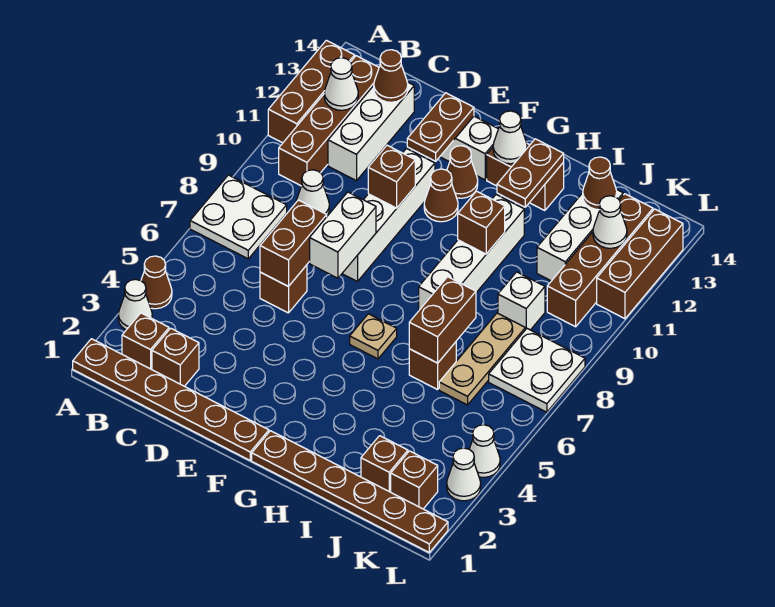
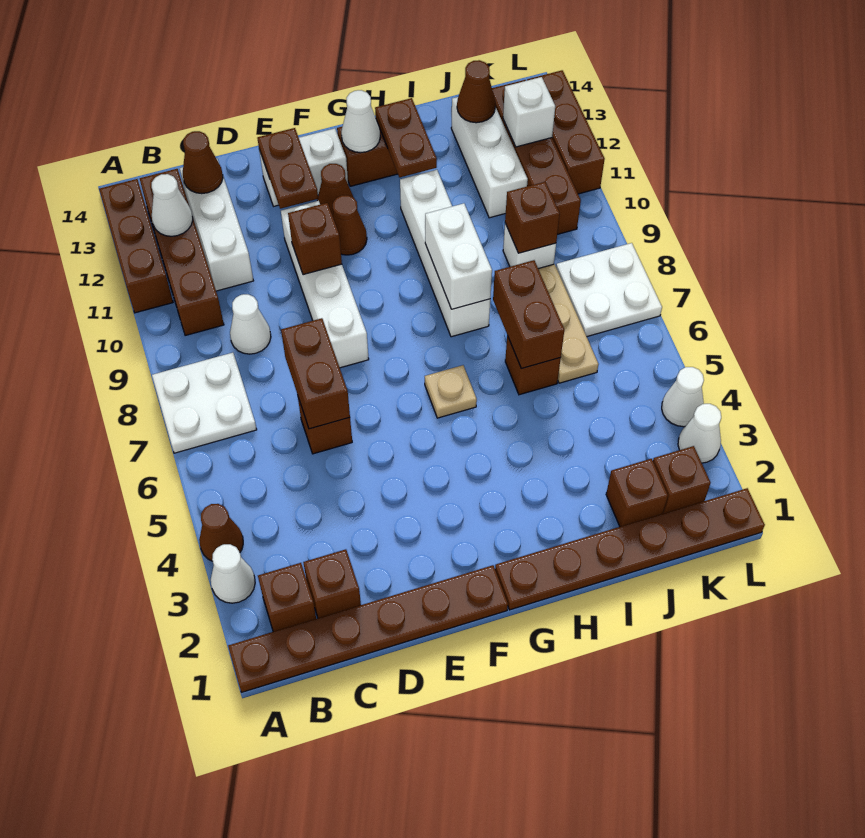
white brick E7:E8 level 2 -> white brick H8:H9 level 2
brown brick H10 level 2 -> brown brick J9 level 2
white cone K12 level 2 -> white brick K12 level 2

